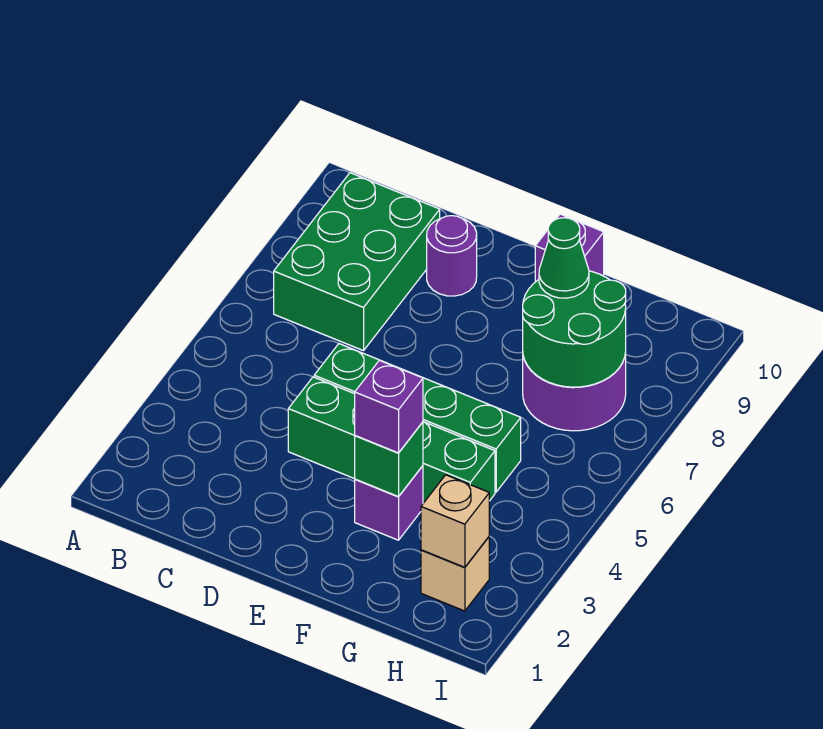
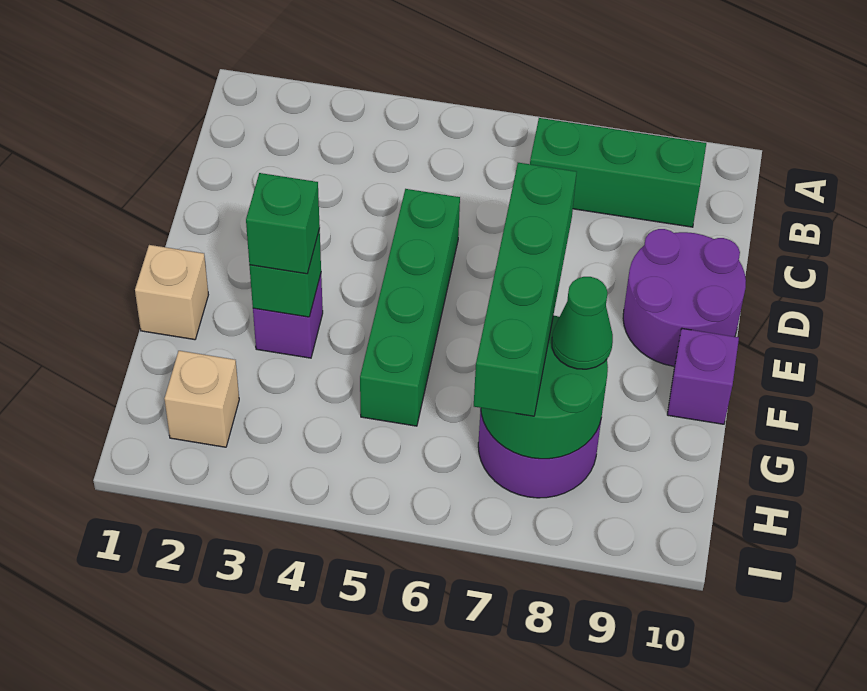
green brick B7:C9 level 1 -> green brick B7:B9 level 1
green brick D4:G4 level 1 -> green brick E7:H7 level 3
purple round brick D9 level 1 -> purple round brick D9:E10 level 1
purple brick F3 level 3 -> green brick F3 level 3
tan brick H2 level 2 -> tan brick F1 level 1

